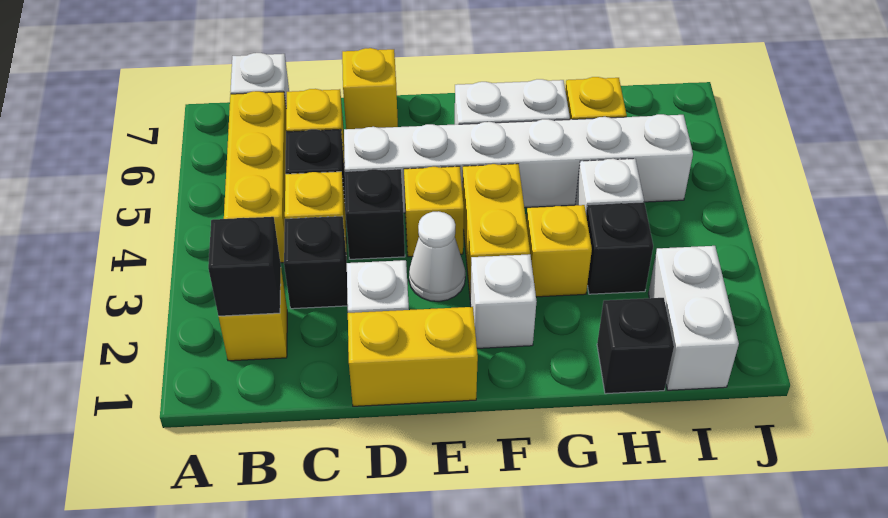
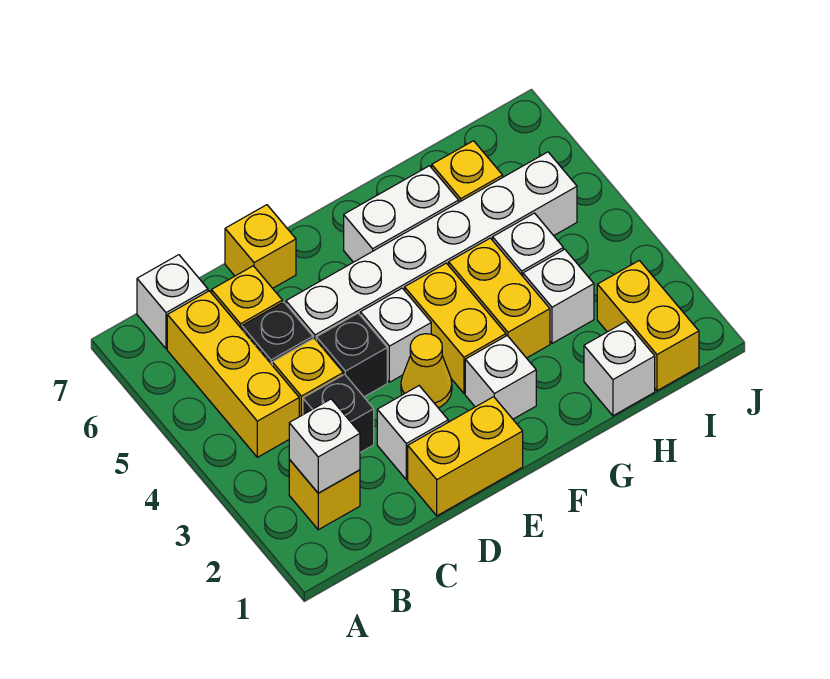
black brick B2 level 2 -> white brick B2 level 2
white cone E3 level 1 -> yellow cone E3 level 1
yellow brick E4 level 1 -> white brick E4 level 1
yellow brick G3 level 1 -> yellow brick G3:G4 level 1
black brick H1 level 1 -> white brick H1 level 1
black brick H3 level 1 -> white brick H3 level 1
white brick I1:I2 level 1 -> yellow brick I1:I2 level 1

